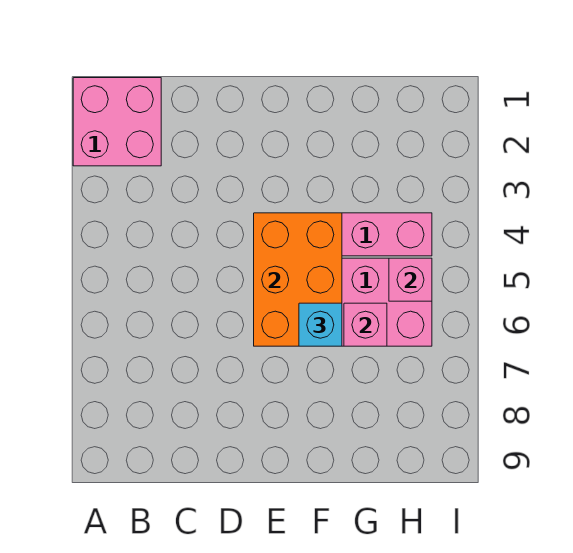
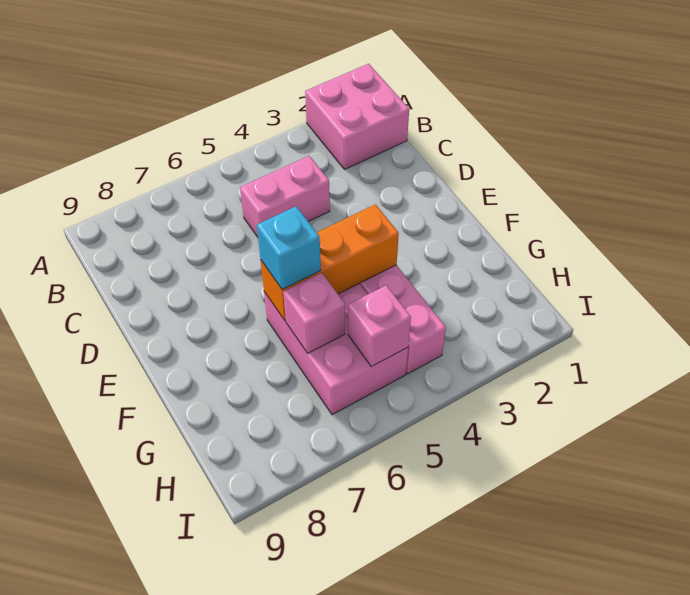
none -> pink brick C4:C5 level 1
orange brick E4:F6 level 2 -> orange brick F4:F6 level 2

